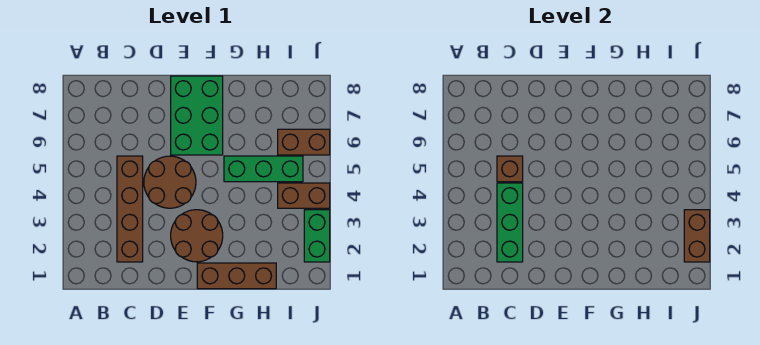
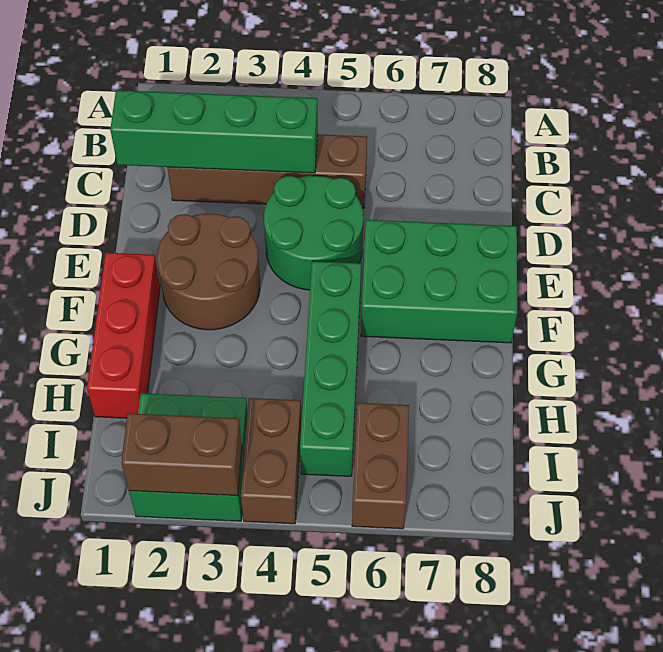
green brick C2:C4 level 2 -> green brick C1:C4 level 2
brown brick C5 level 2 -> none
brown round brick D4:E5 level 1 -> green round brick D4:E5 level 1
brown brick F1:H1 level 1 -> red brick F1:H1 level 1
green brick G5:I5 level 1 -> green brick F5:I5 level 1
green brick J2:J3 level 1 -> green brick I2:J3 level 1

